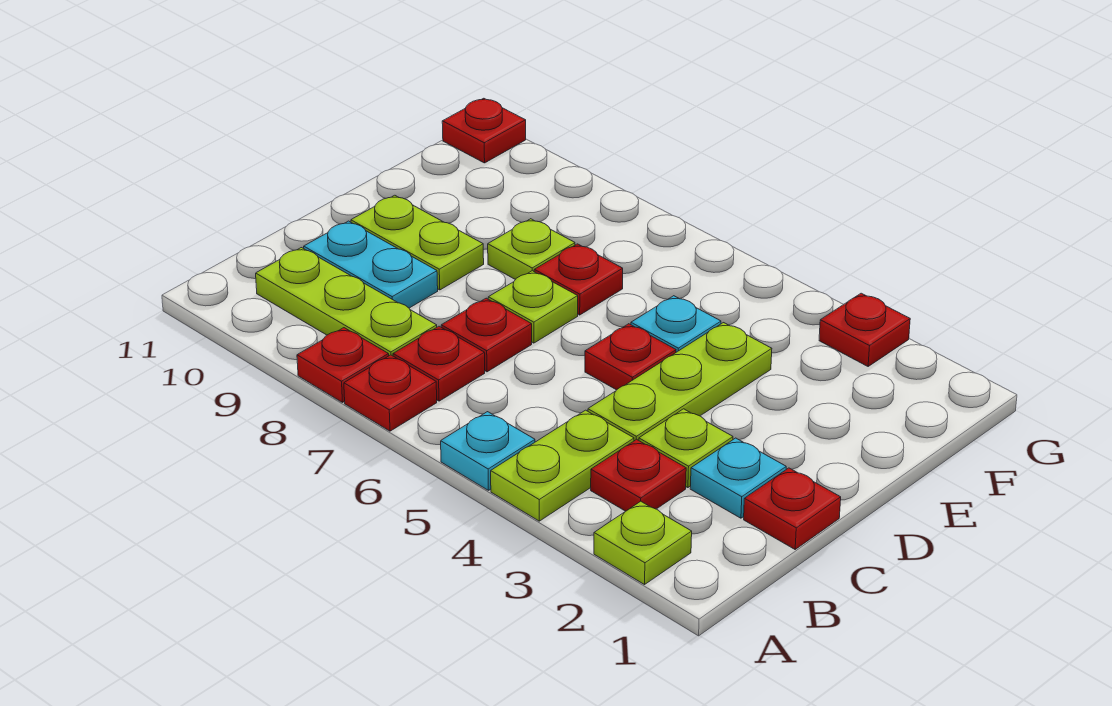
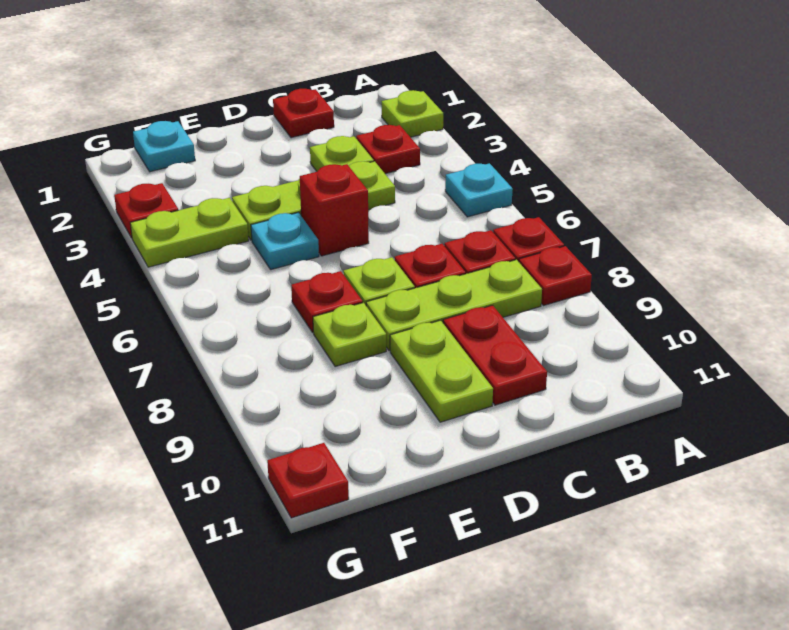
lime plate A4:B4 level 1 -> lime plate F4:G4 level 1
lime plate B8:B10 level 1 -> lime plate B8:D8 level 1
cyan plate C2 level 1 -> cyan plate F1 level 1
cyan plate C9:C10 level 1 -> red plate C9:C10 level 1
red plate D5 level 1 -> red brick D5 level 1

